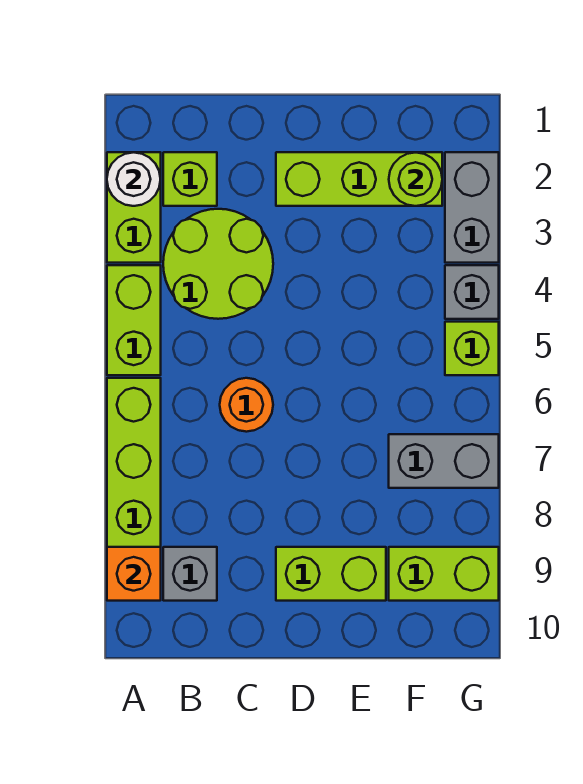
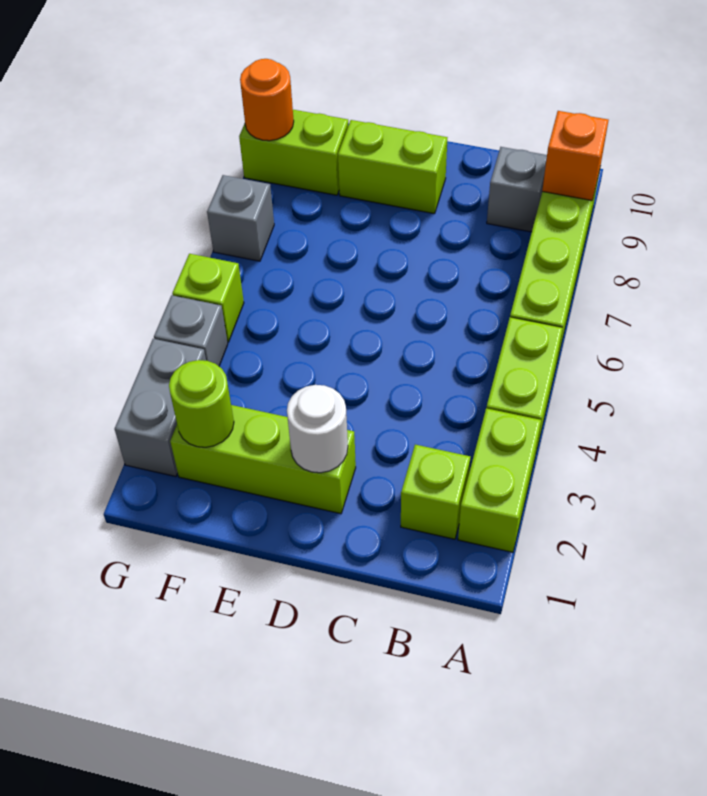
white round brick A2 level 2 -> white round brick D2 level 2
lime round brick B3:C4 level 1 -> none
orange round brick C6 level 1 -> orange round brick G9 level 2
grey brick F7:G7 level 1 -> grey brick G7 level 1

